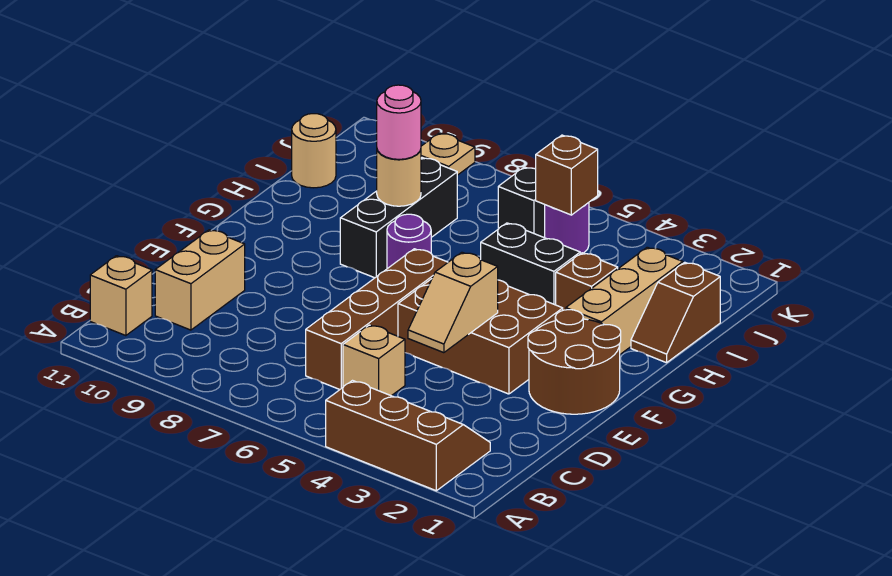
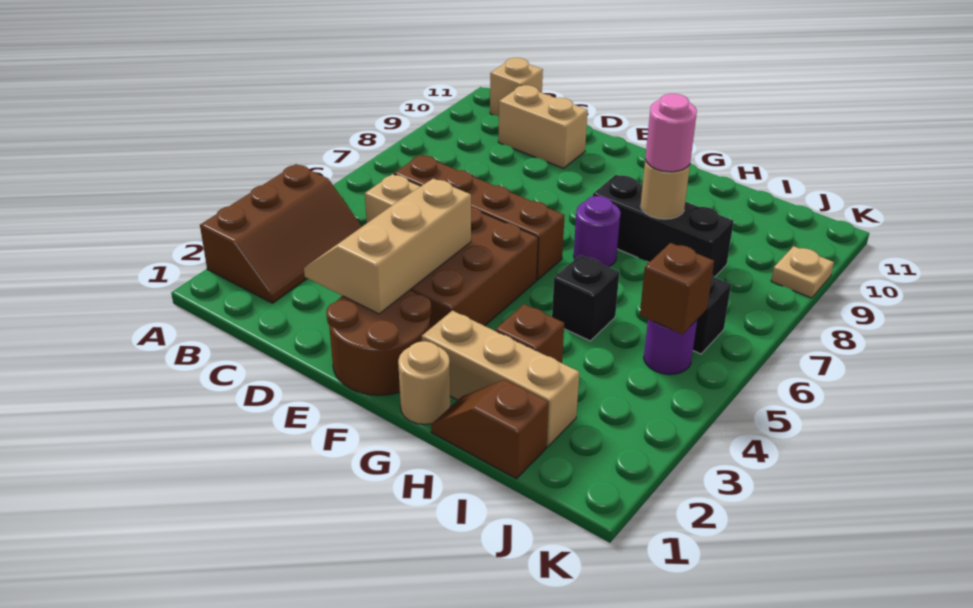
tan slope D4:E4 level 2 top E -> tan slope D2:E4 level 2 top E
black brick H4:H5 level 1 -> black brick H5 level 1
tan round brick I11 level 1 -> tan round brick G1 level 1

